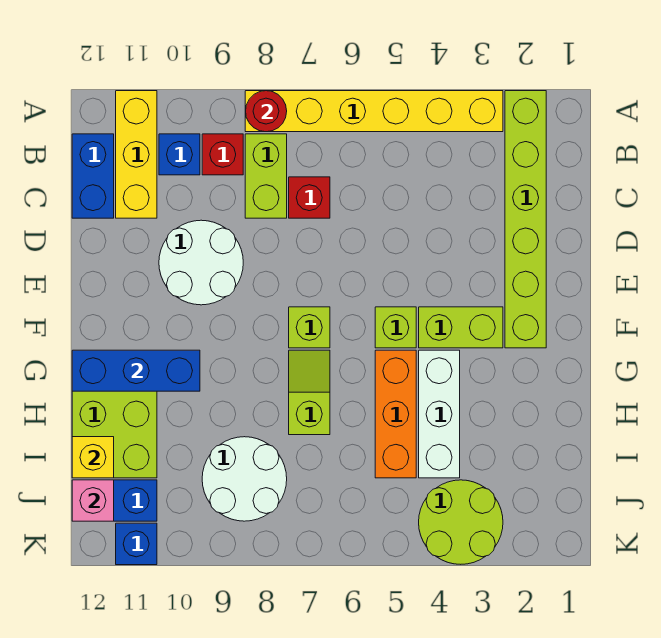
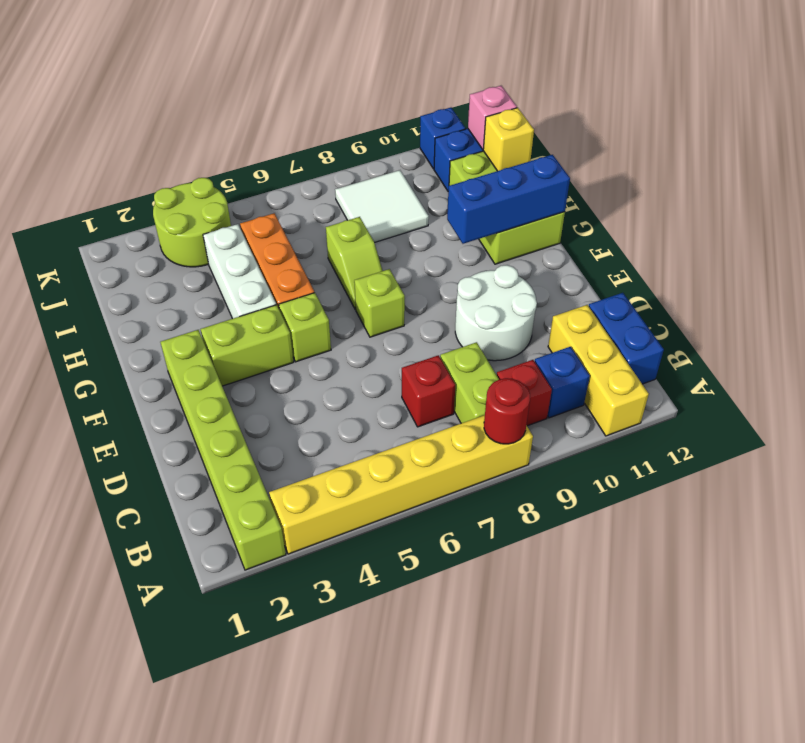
white round brick I8:J9 level 1 -> white tile I8:J9 level 1

